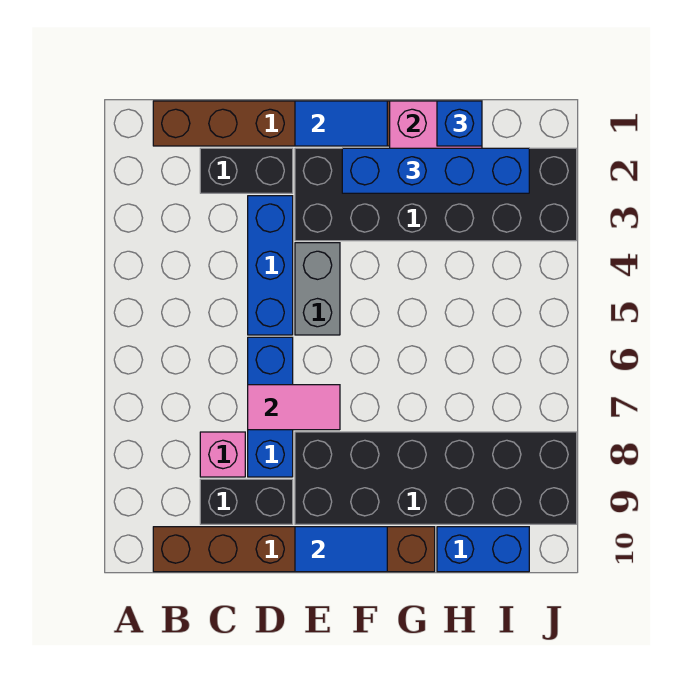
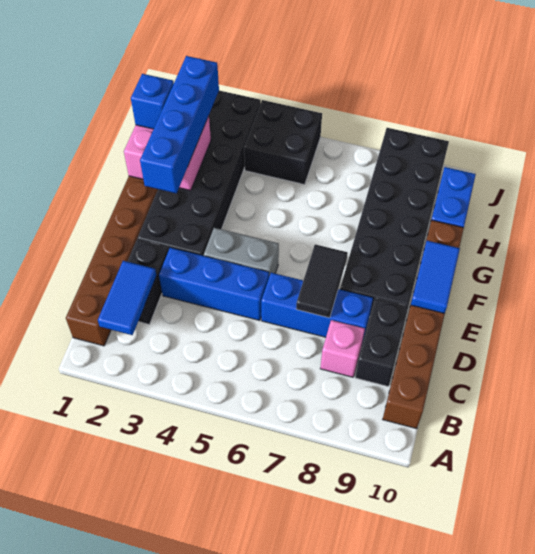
pink tile D7:E7 level 2 -> black tile D7:E7 level 2
blue tile E1:F1 level 2 -> blue tile B2:C2 level 2
none -> black brick I4:J5 level 1

